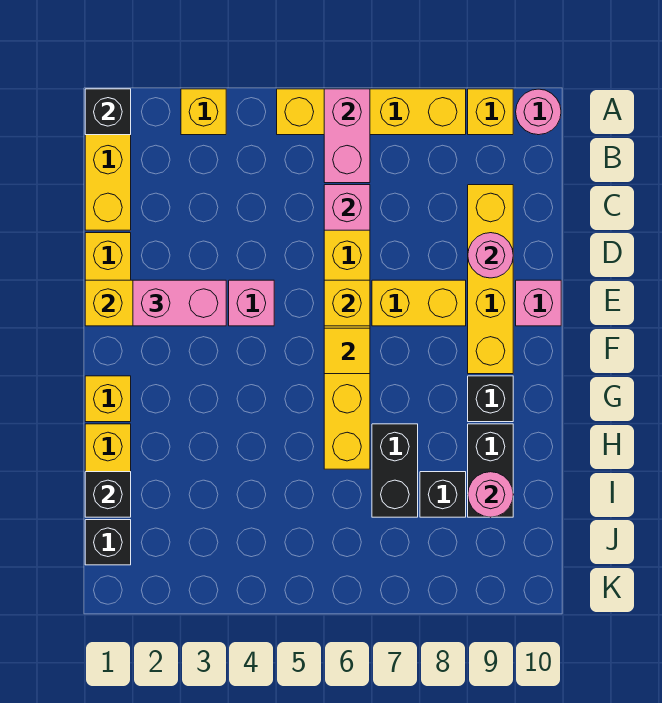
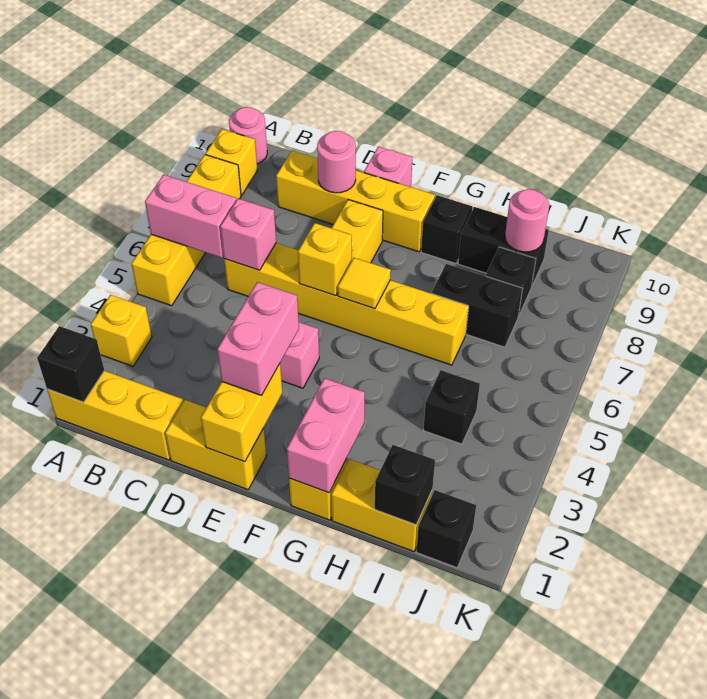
none -> pink brick G1:G2 level 2
none -> black brick I4 level 1

